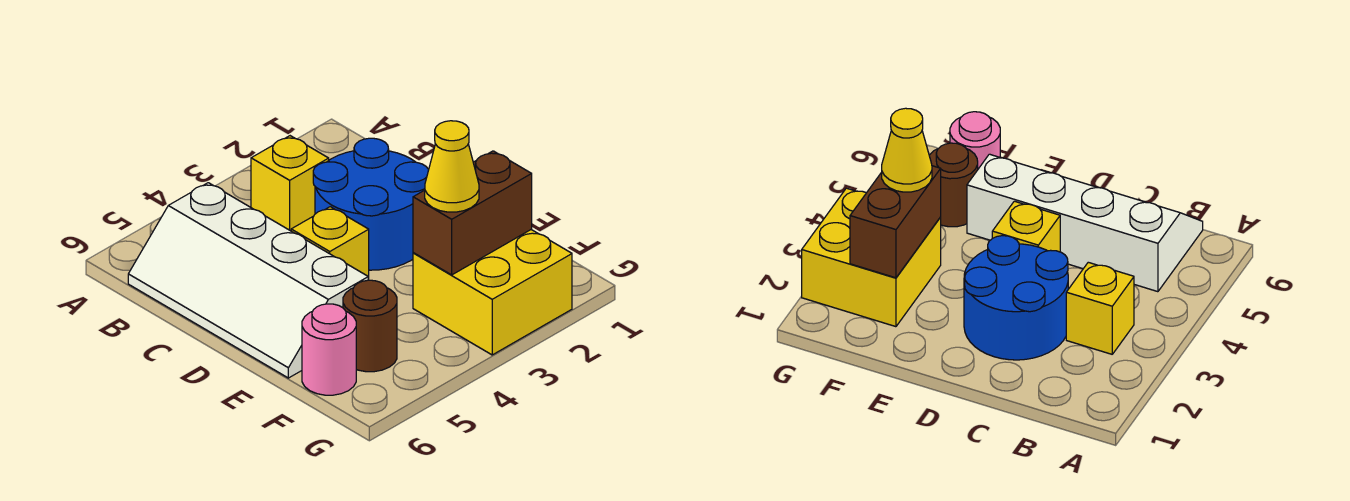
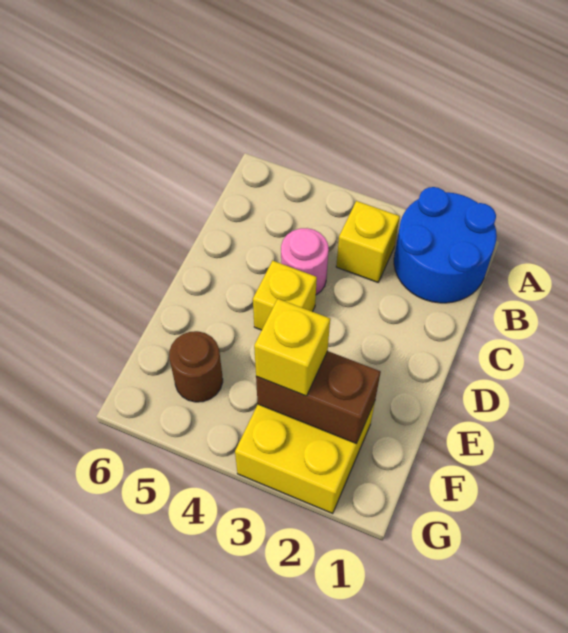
white slope B5:E6 level 1 top 5 -> none
blue round brick C2:D3 level 1 -> blue round brick A1:B2 level 1
yellow cone F3 level 3 -> yellow brick F3 level 3
pink round brick F6 level 1 -> pink round brick C4 level 1

